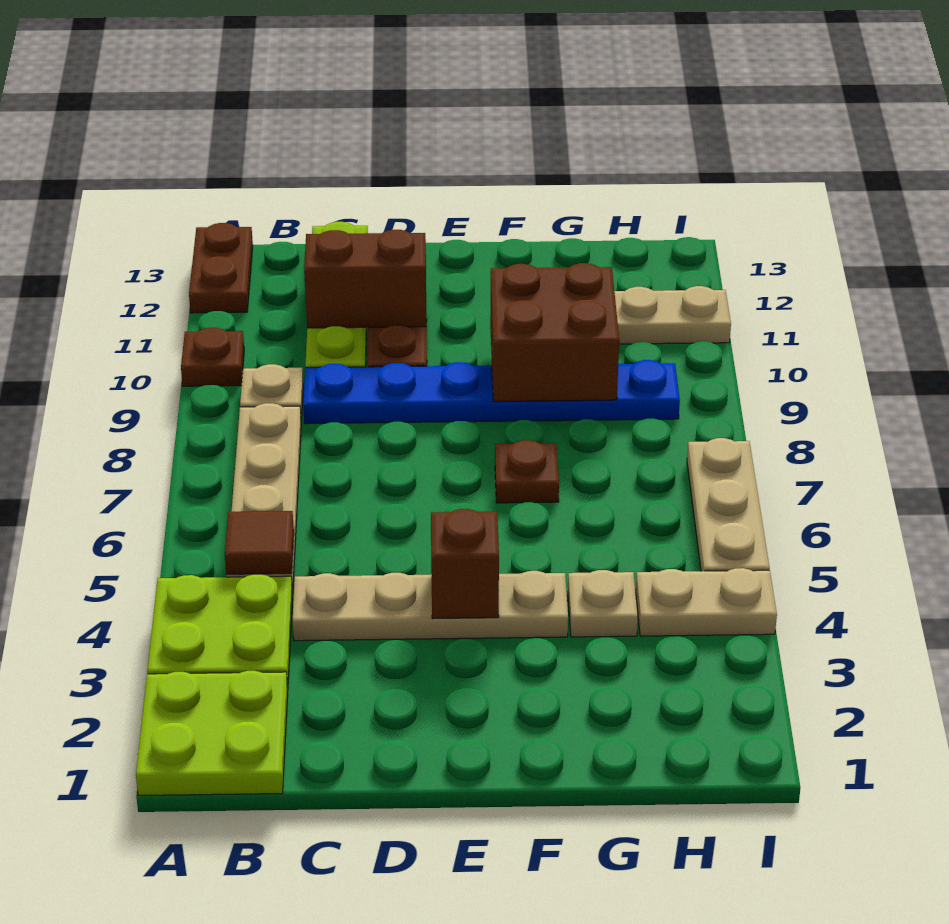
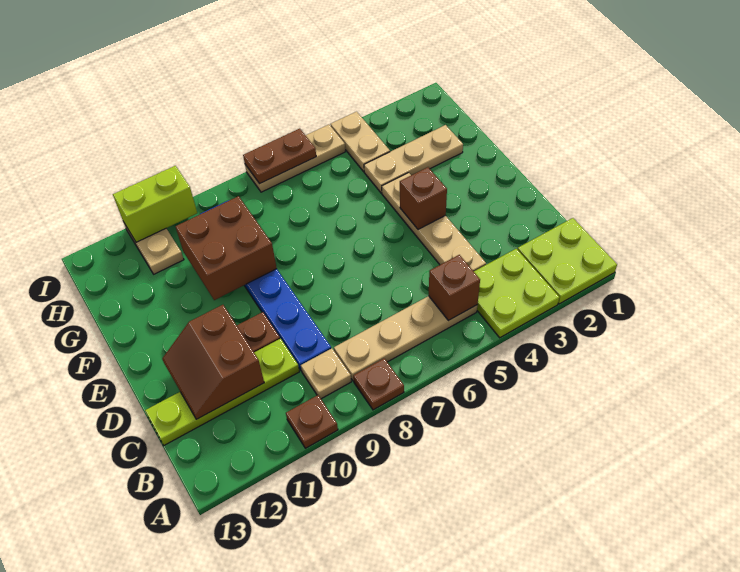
brown plate A12:A13 level 1 -> brown plate I6:I7 level 2
brown tile B5 level 2 -> brown brick B5 level 2
brown plate F7 level 1 -> brown plate A8 level 1
tan plate G4 level 1 -> tan plate G2:G4 level 1
none -> lime brick I10:I11 level 2

